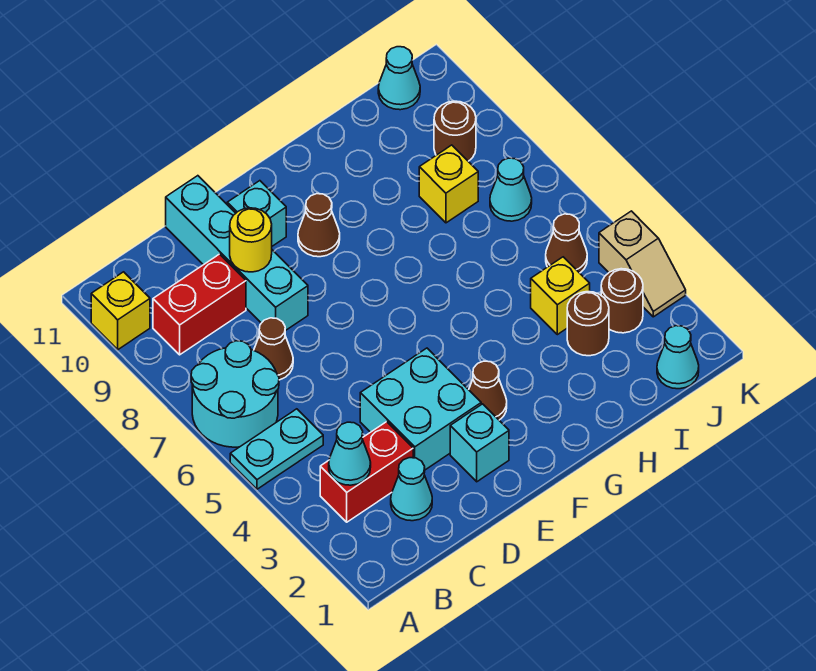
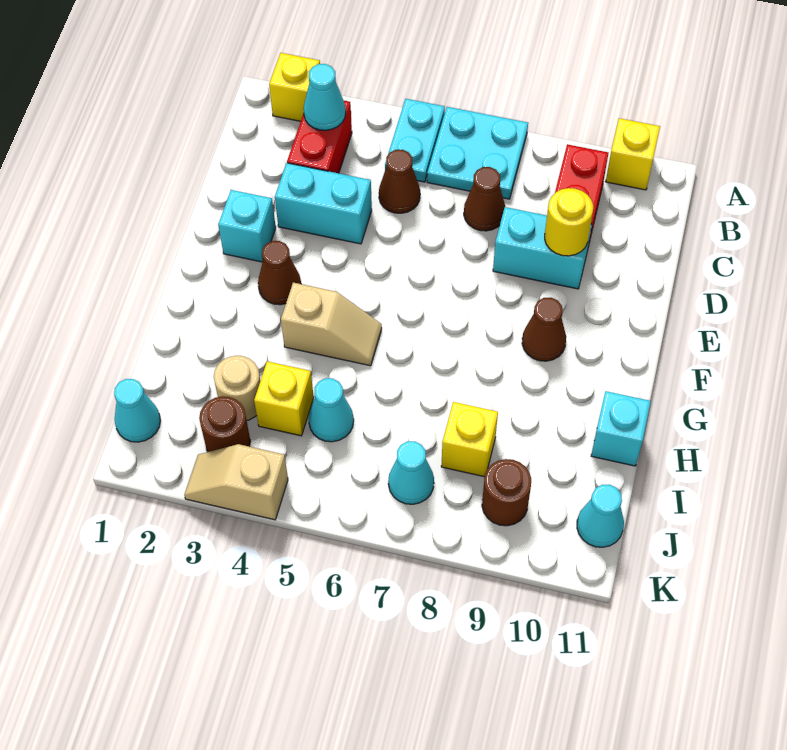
none -> yellow brick A2 level 1
cyan round brick A6:B7 level 1 -> cyan plate A6:B7 level 1
cyan cone C2 level 1 -> cyan cone I5 level 1
cyan brick D3:E4 level 1 -> cyan brick D3:D4 level 1
cyan brick D8:D11 level 1 -> cyan brick D8:D9 level 1
cyan brick E10 level 1 -> cyan brick H11 level 1
none -> tan slope G4:G5 level 1 top 4
brown round brick I3 level 1 -> tan round brick I3 level 1
brown cone J5 level 1 -> brown cone C5 level 1

